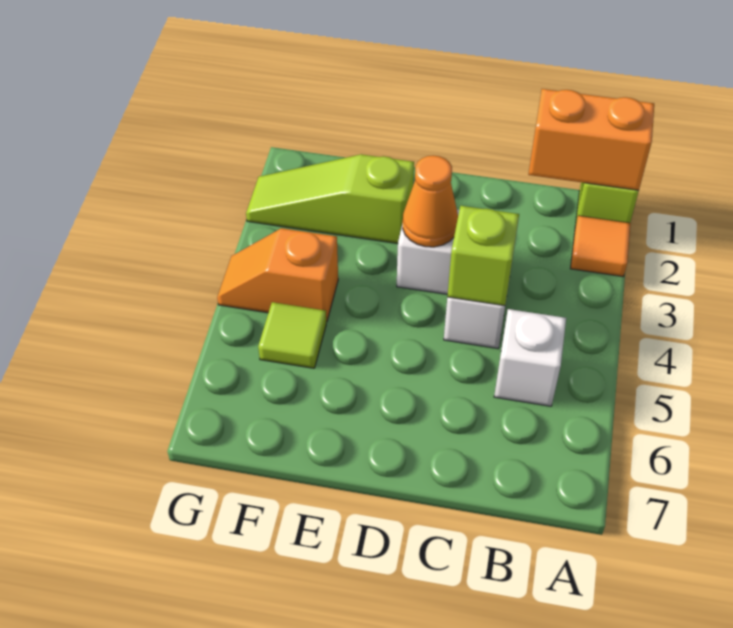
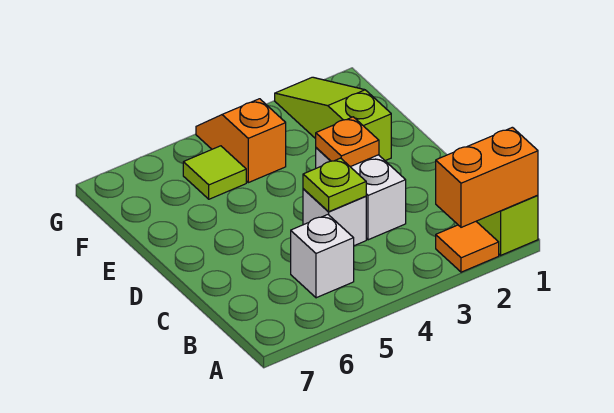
orange brick A1:B1 level 2 -> orange brick A1:A2 level 2
lime brick C4 level 2 -> lime plate C4 level 2
orange cone D3 level 2 -> orange plate D3 level 2

